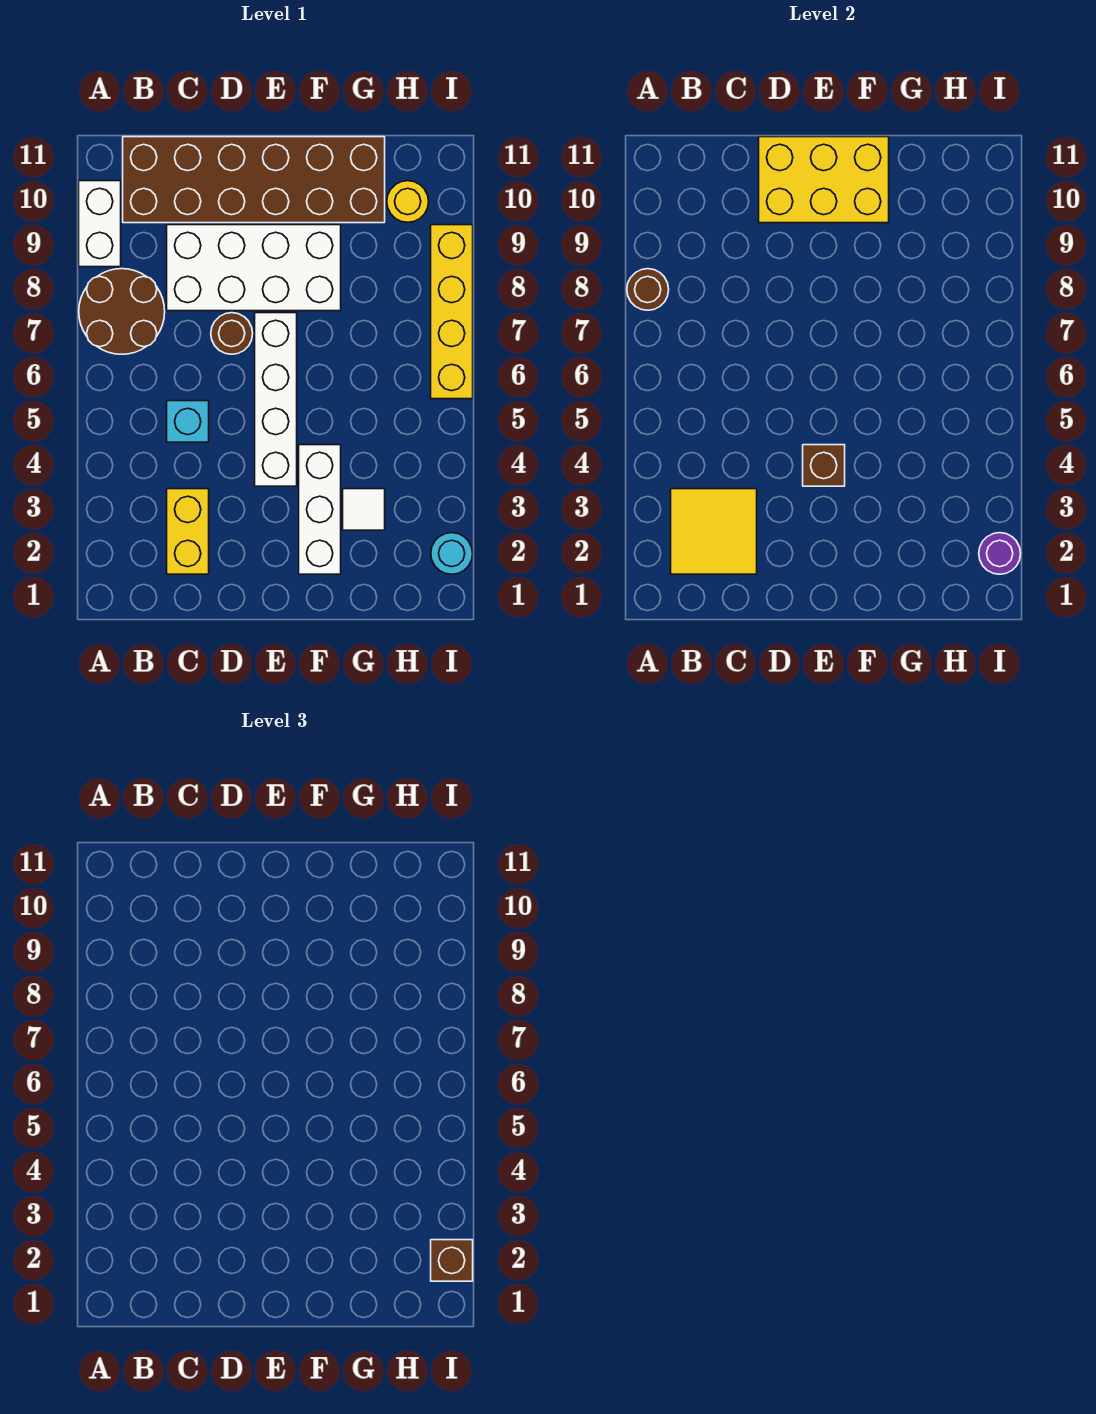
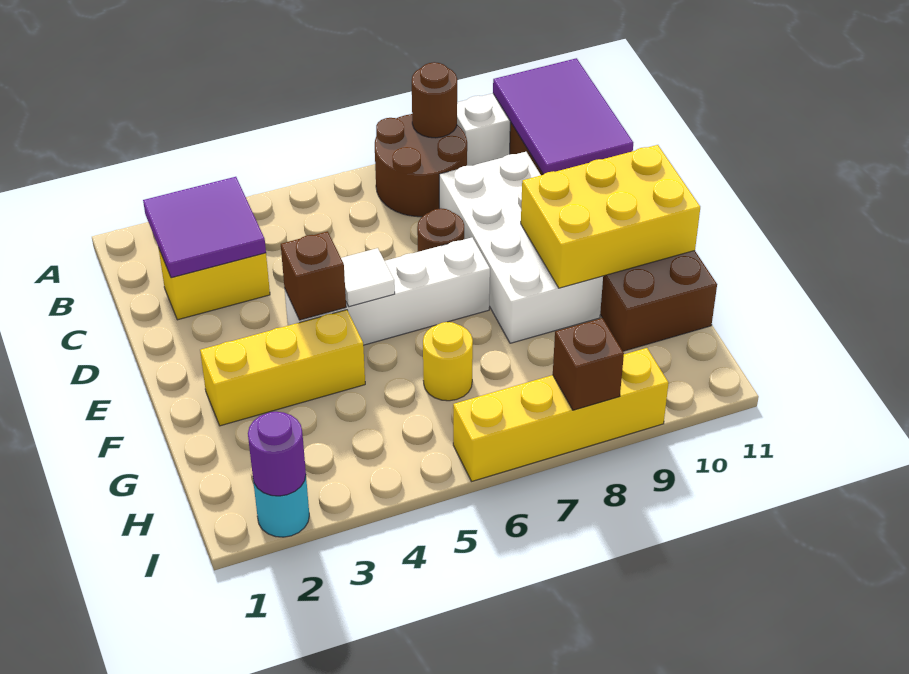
none -> purple tile A10:C11 level 2
yellow tile B2:C3 level 2 -> purple tile B2:C3 level 2
cyan brick C5 level 1 -> none
yellow brick D10:F11 level 2 -> yellow brick E9:F11 level 2
white brick F2:F4 level 1 -> yellow brick F2:F4 level 1
white tile G3 level 1 -> white tile E5 level 2
yellow round brick H10 level 1 -> yellow round brick G6 level 1
brown brick I2 level 3 -> brown brick I8 level 2

